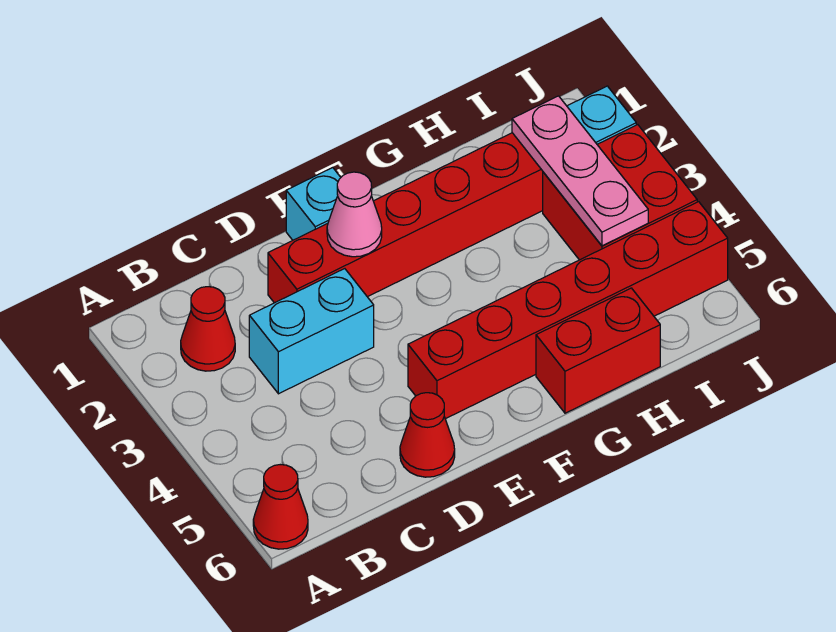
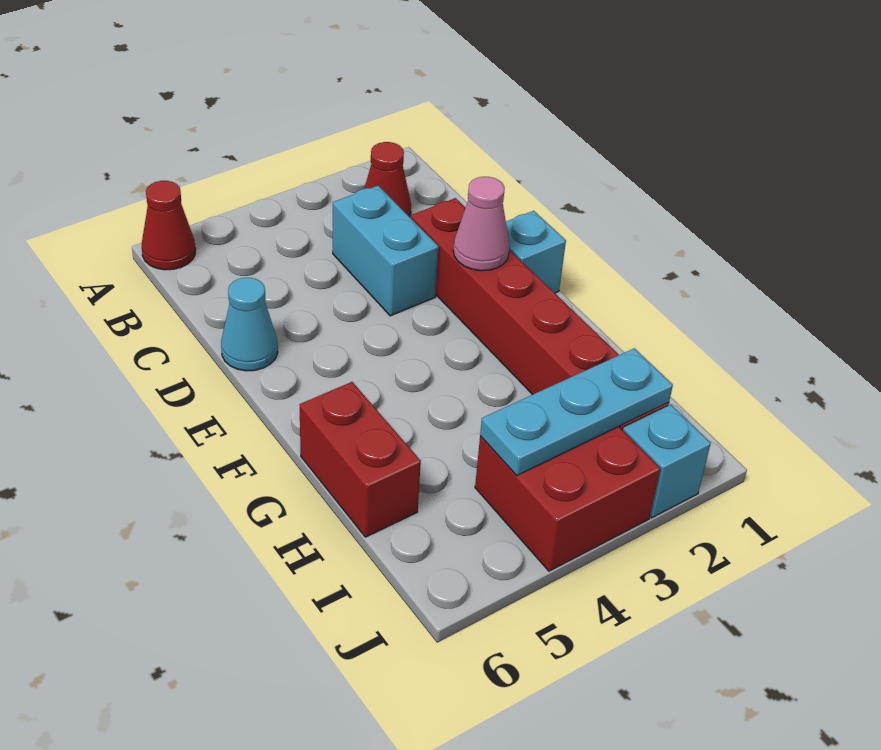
red cone D6 level 1 -> cyan cone D6 level 1
red brick E5:J5 level 1 -> none
pink plate I2:I4 level 2 -> cyan plate I2:I4 level 2

